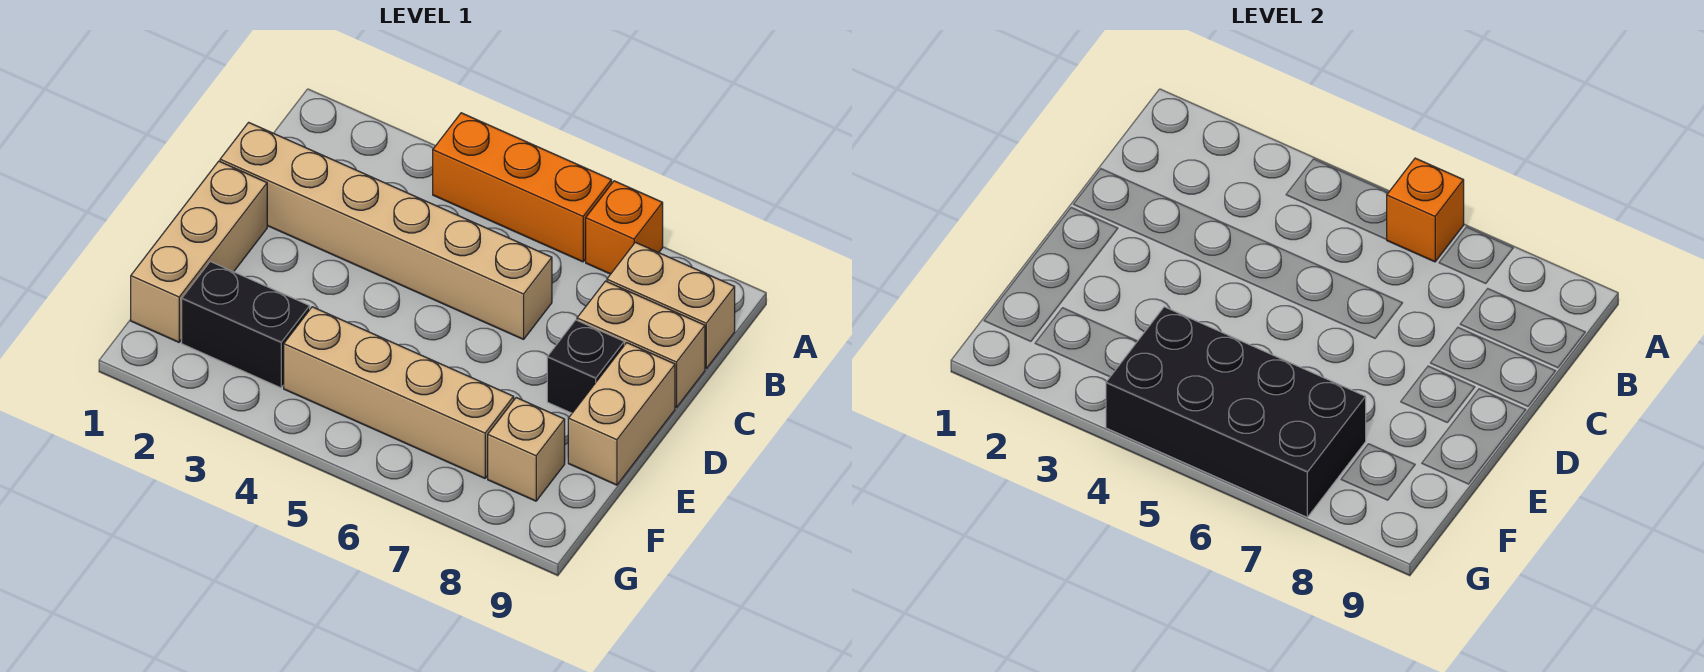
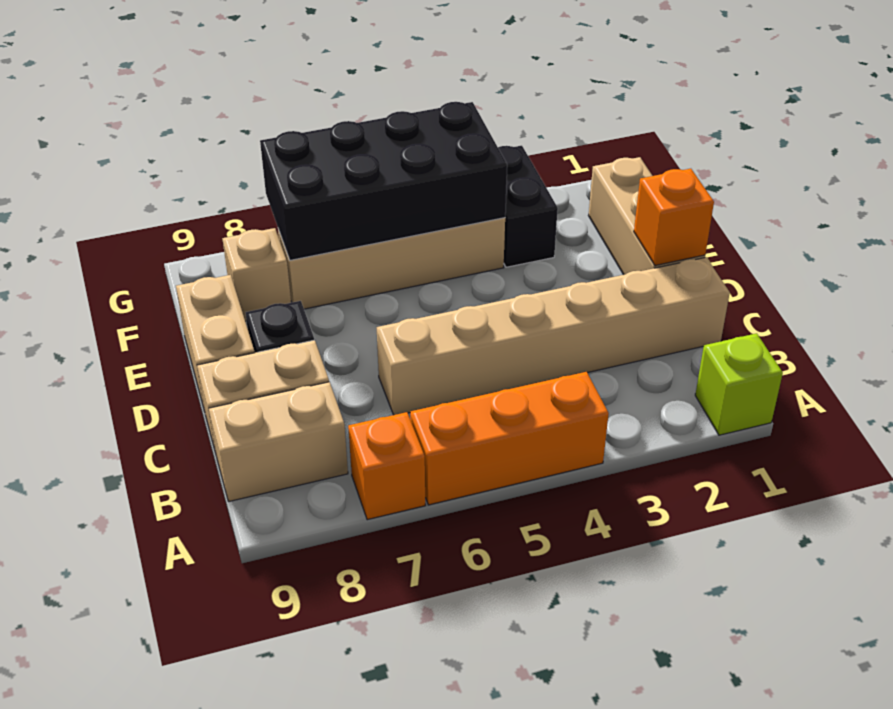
none -> lime brick A1 level 1
orange brick A6 level 2 -> orange brick D1 level 2
black brick F2:F3 level 1 -> black brick F3:G3 level 1

